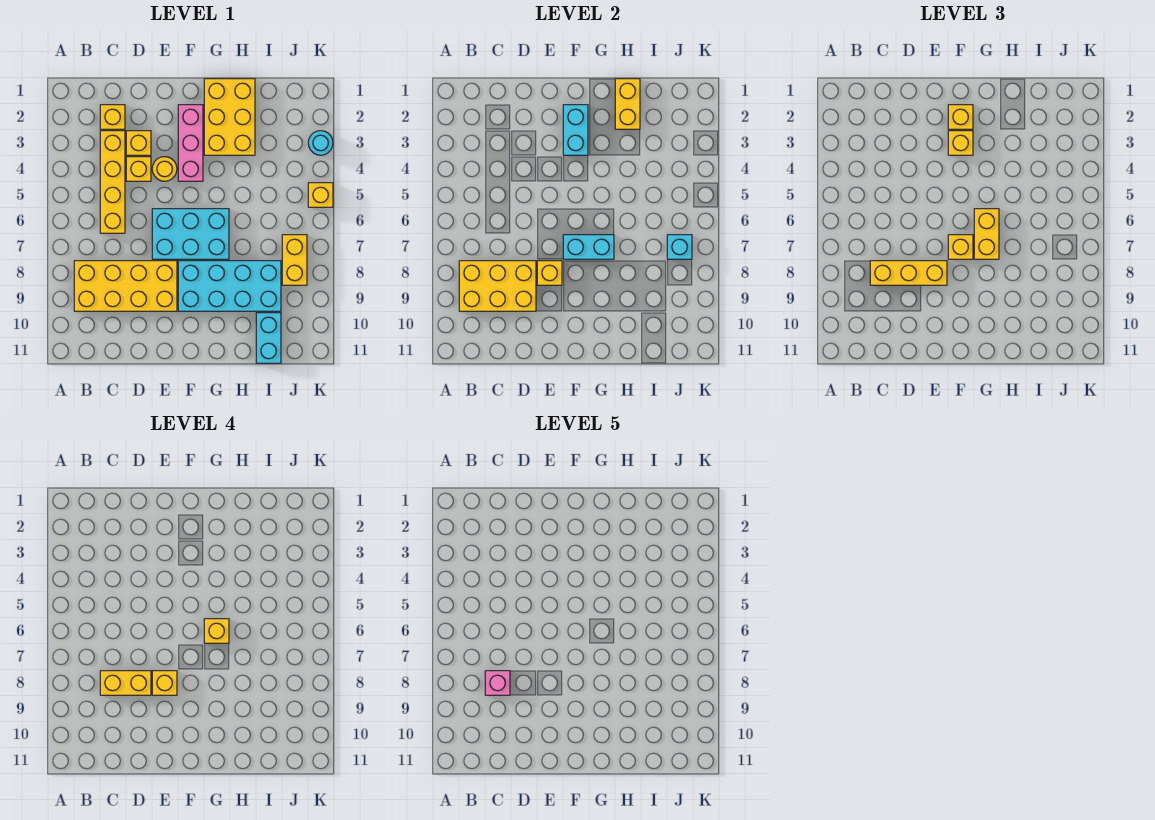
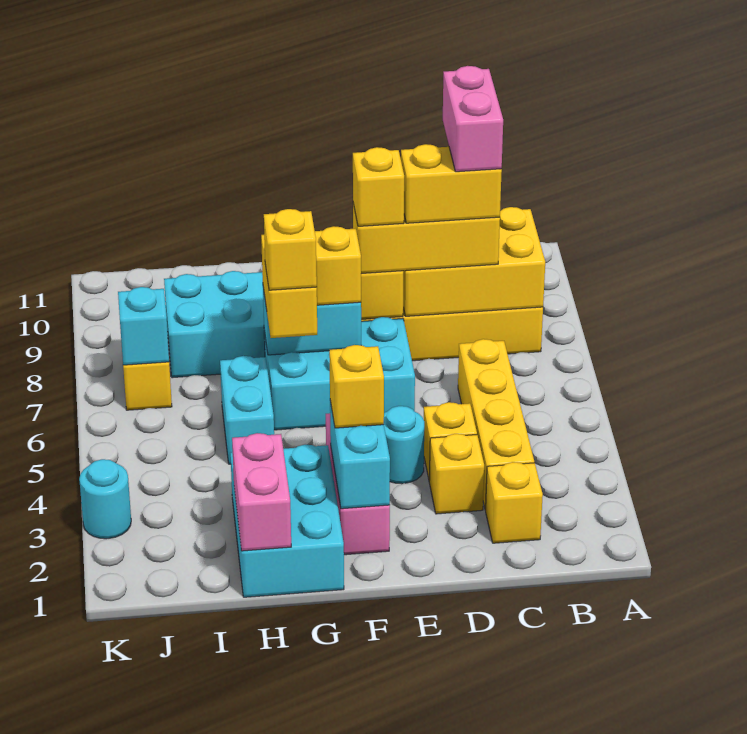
pink brick C8 level 5 -> pink brick C8:C9 level 5
yellow round brick E4 level 1 -> cyan round brick E4 level 1
yellow brick F2 level 3 -> none
yellow brick G1:H3 level 1 -> cyan brick G1:H3 level 1
yellow brick H1:H2 level 2 -> pink brick H1:H2 level 2
cyan brick I10:I11 level 1 -> cyan brick H5:H6 level 1
yellow brick K5 level 1 -> none

